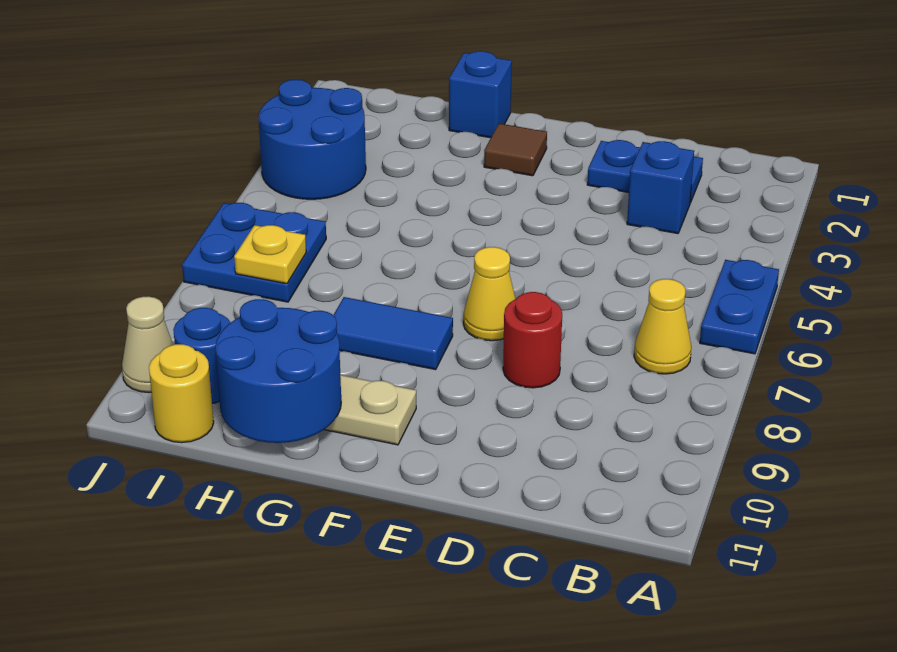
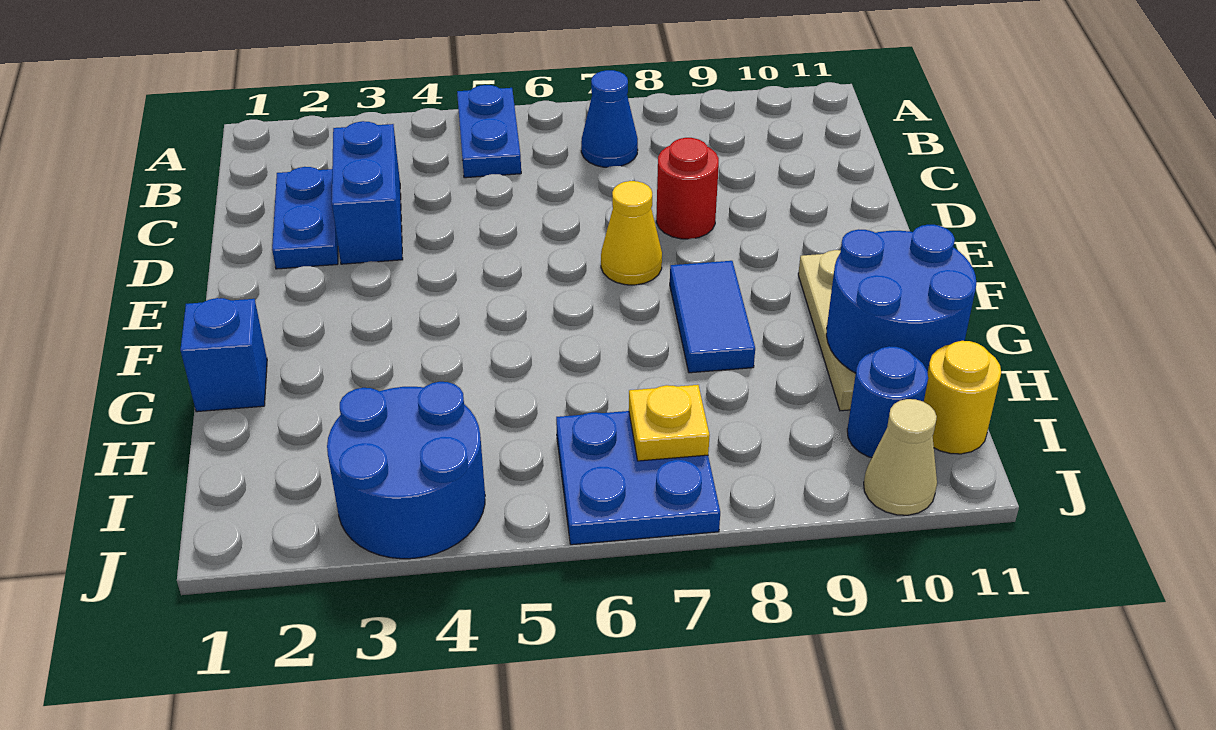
blue plate A5:A6 level 1 -> blue plate A5:B5 level 1
yellow cone B7 level 1 -> blue cone B7 level 1
blue brick C3 level 1 -> blue brick C3:D3 level 1
brown tile F2 level 1 -> none

